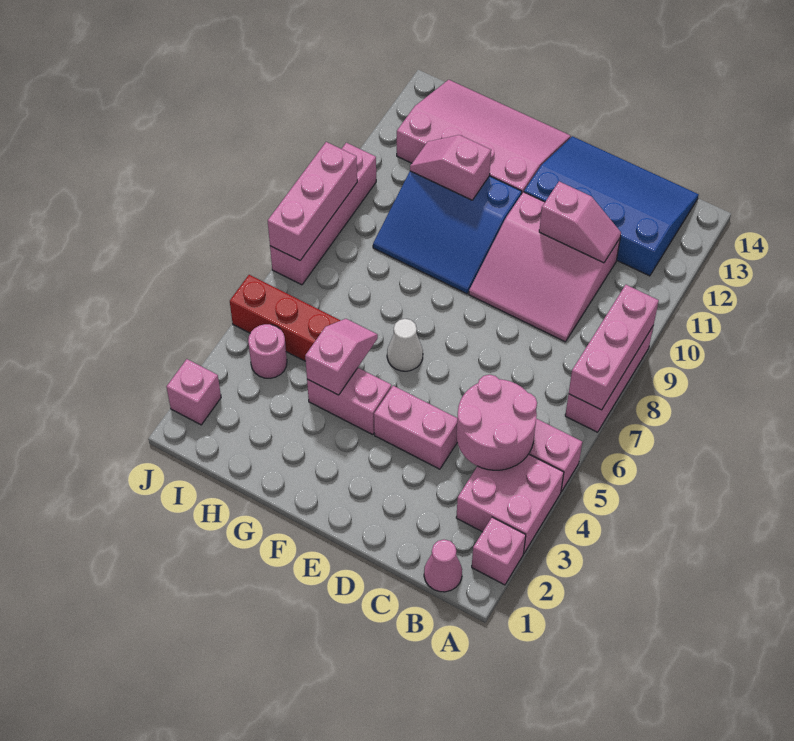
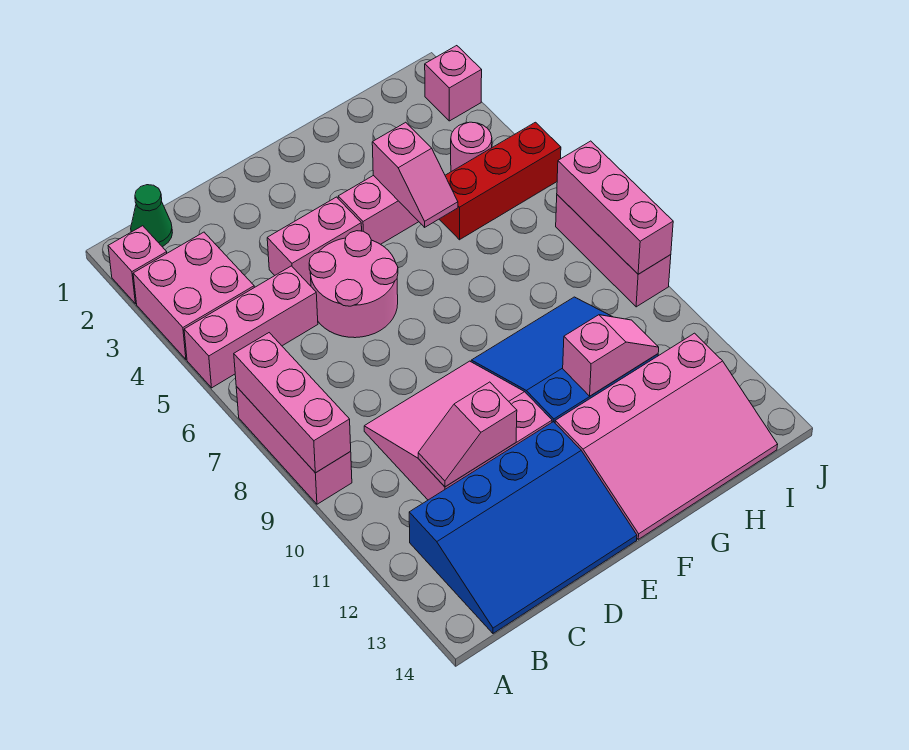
pink cone B1 level 1 -> green cone B1 level 1
pink round brick B4:C5 level 2 -> pink round brick D5:E6 level 1
white cone F6 level 1 -> none
pink brick J7:J10 level 1 -> pink brick J7:J9 level 1

